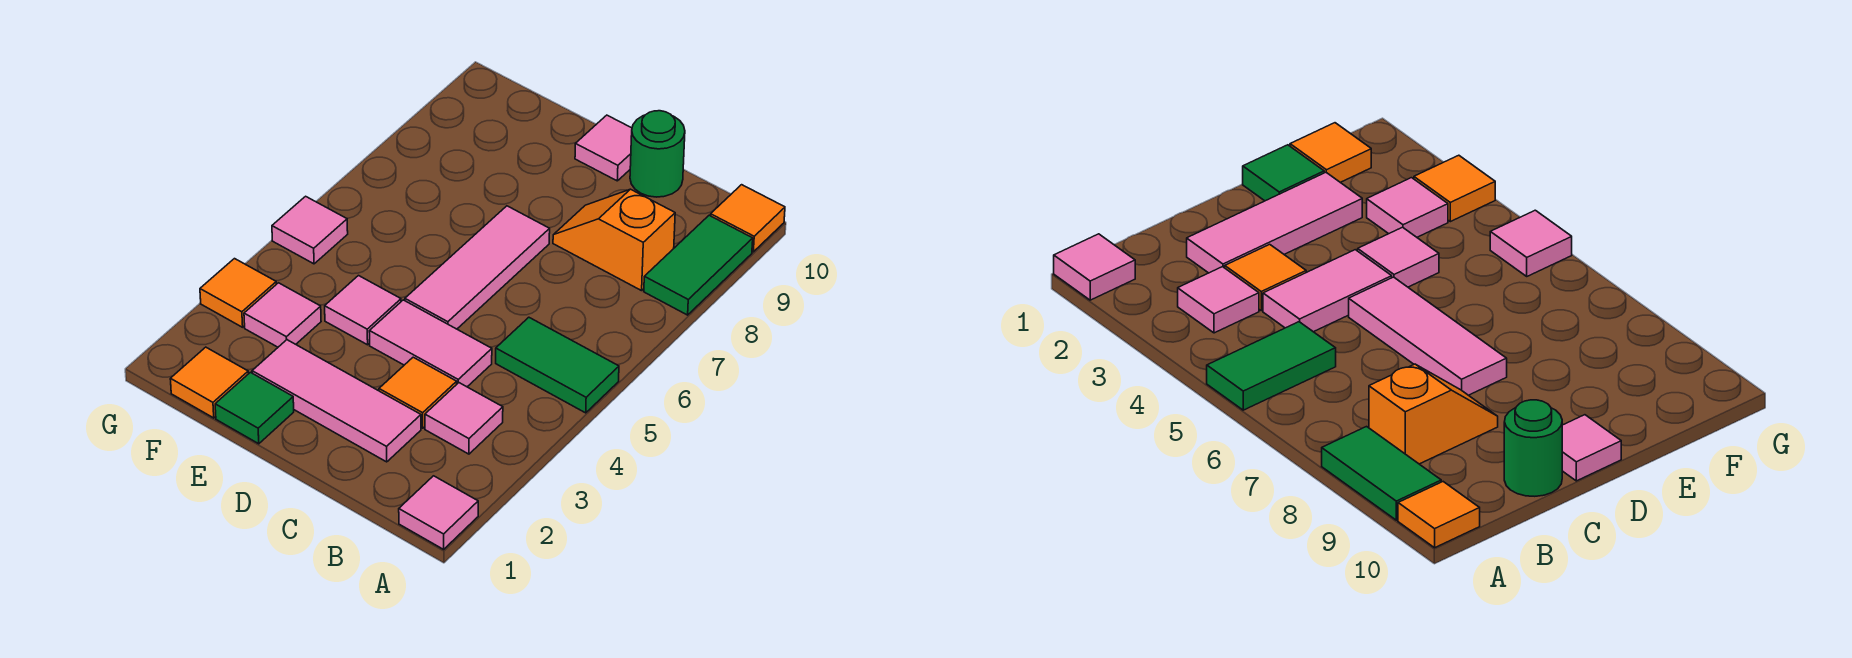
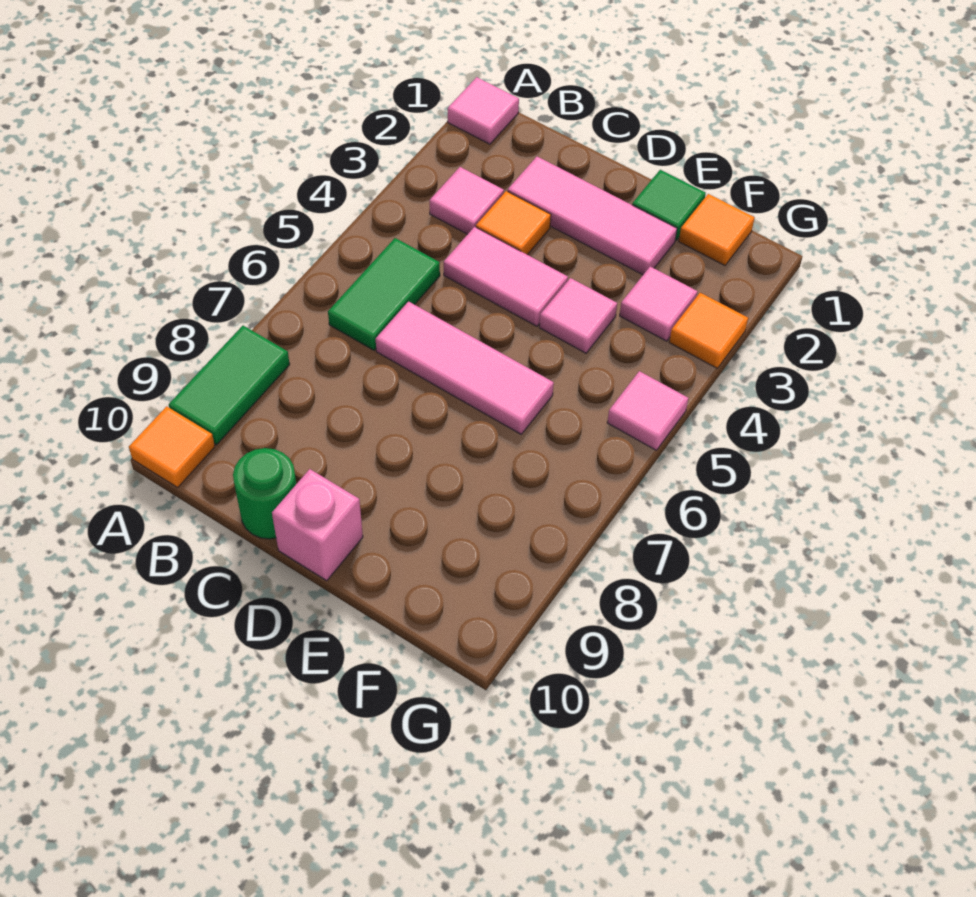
green tile A5:B5 level 1 -> green tile B5:B6 level 1
orange slope B8:C8 level 1 top B -> none
pink tile D5:D7 level 1 -> pink tile C6:E6 level 1
pink tile D10 level 1 -> pink brick D10 level 1

